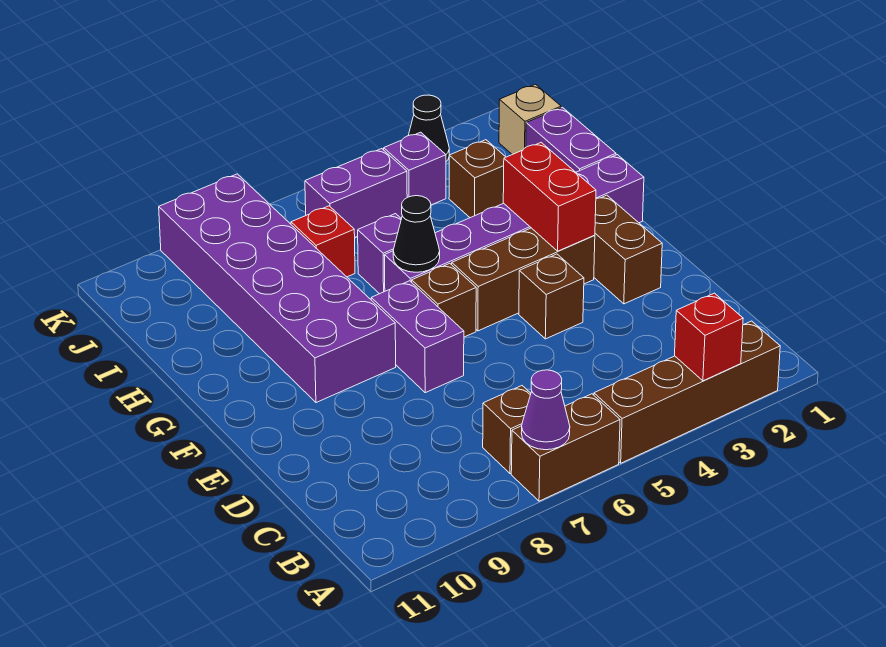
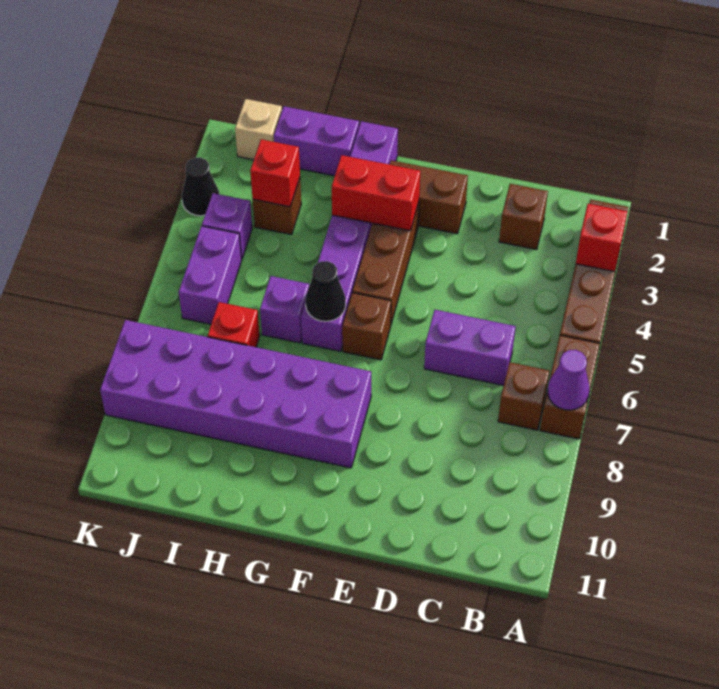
brown brick E4 level 1 -> brown brick C2 level 1
purple brick E7:F7 level 1 -> purple brick C6:D6 level 1
none -> red brick I3 level 2

